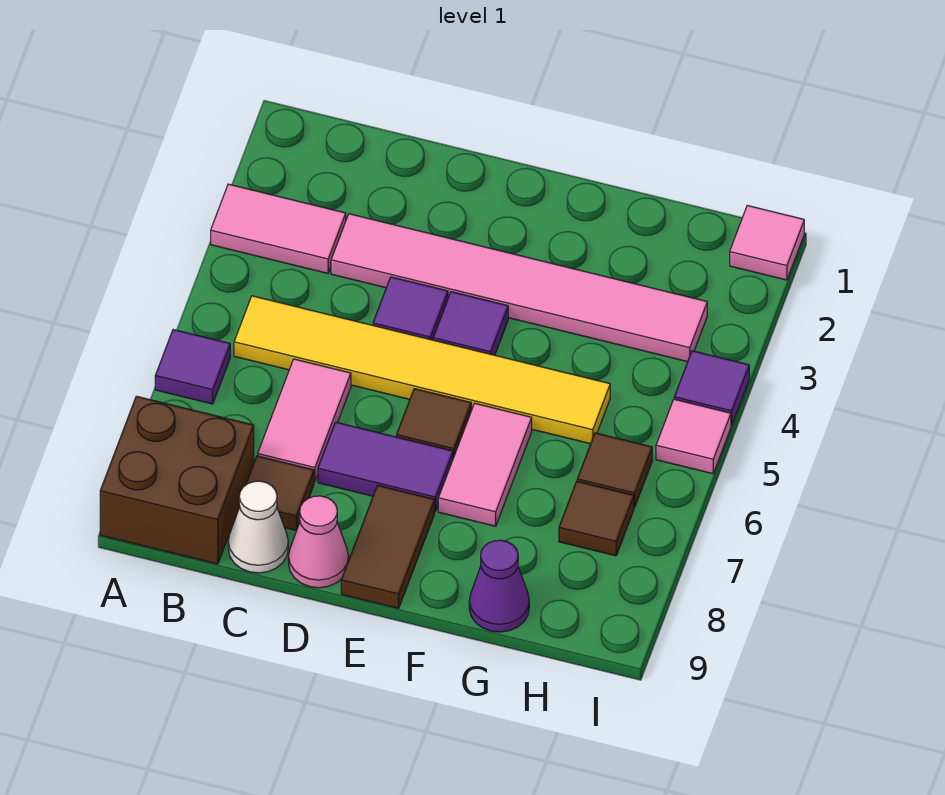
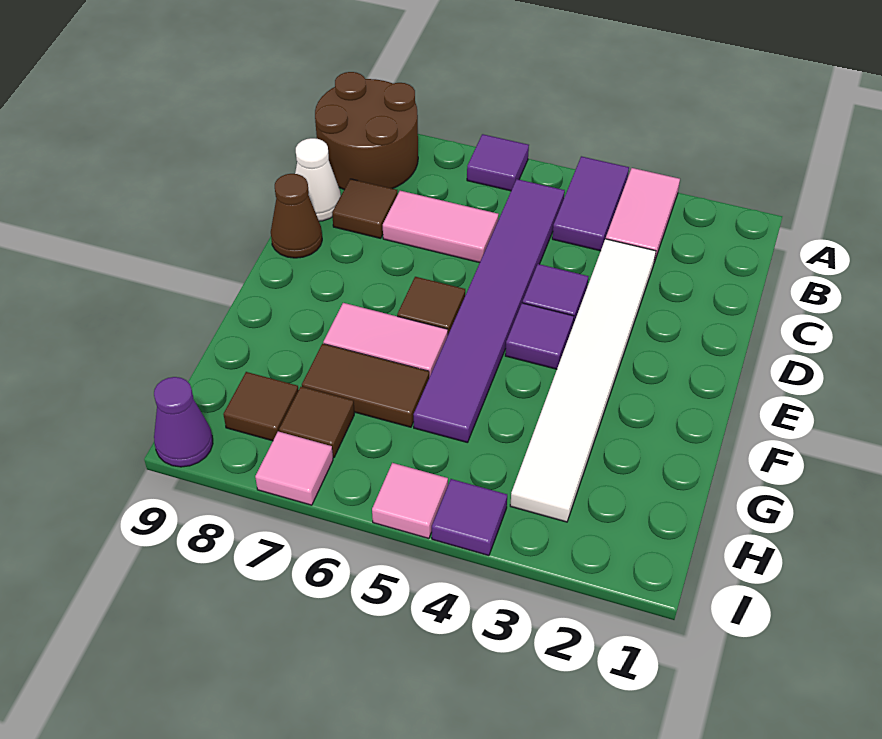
brown brick A8:B9 level 1 -> brown round brick A8:B9 level 1
yellow tile B5:G5 level 1 -> purple tile B5:G5 level 1
pink tile C3:H3 level 1 -> white tile C3:H3 level 1
purple tile D7:E7 level 1 -> purple tile A4:B4 level 1
pink cone D9 level 1 -> brown cone D9 level 1
brown tile E8:E9 level 1 -> brown tile G6:G7 level 1
purple cone G9 level 1 -> purple cone I9 level 1
brown tile H6 level 1 -> brown tile H8 level 1
pink tile I1 level 1 -> pink tile I7 level 1

